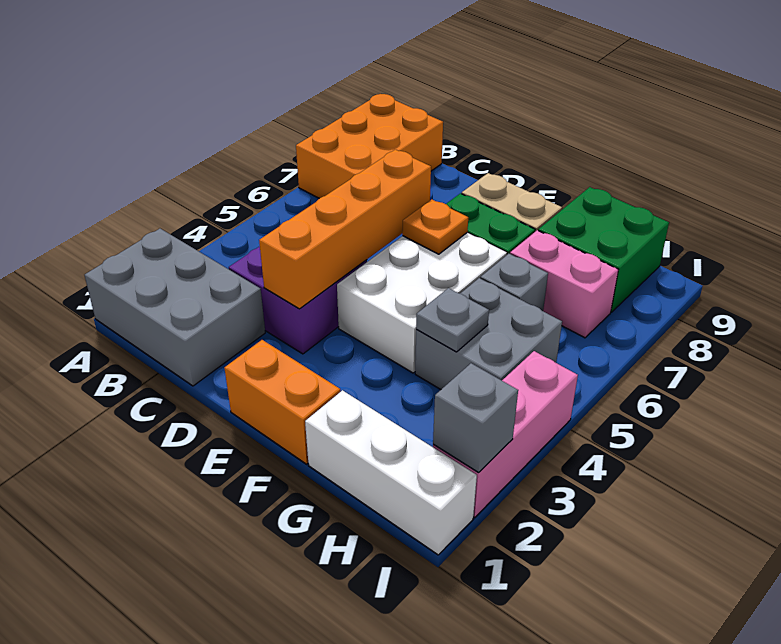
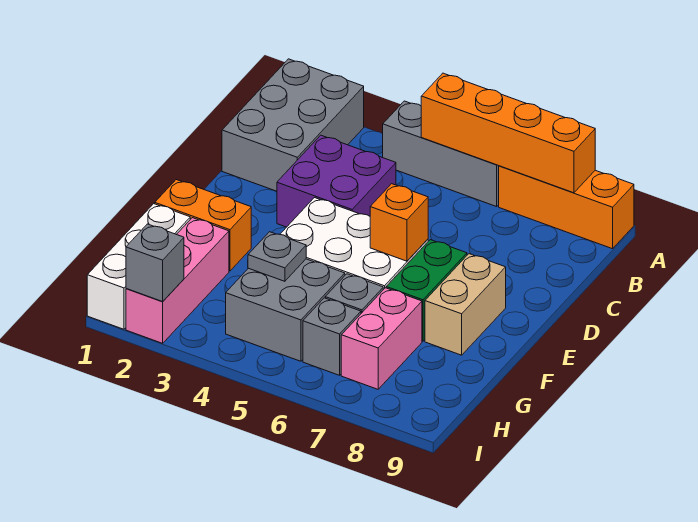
none -> grey brick A4:A6 level 1
orange brick A7:B9 level 1 -> orange brick A7:A9 level 1
orange brick D3:D6 level 2 -> orange brick A5:A8 level 2
orange brick E1:F1 level 1 -> orange brick F1:F2 level 1
orange plate E6 level 2 -> orange brick E6 level 2
green brick G8:H9 level 1 -> none
none -> grey brick H6 level 1
pink brick I2:I4 level 1 -> pink brick G2:I2 level 1

